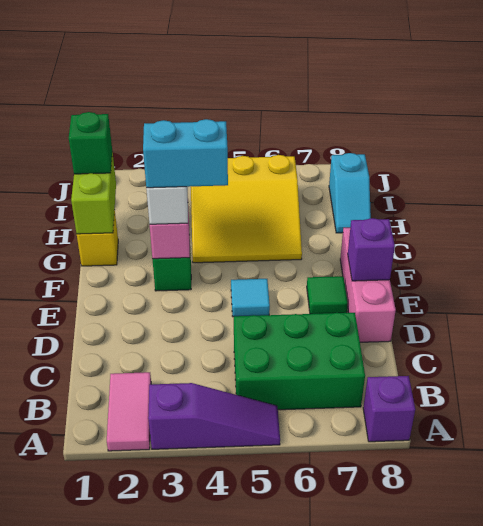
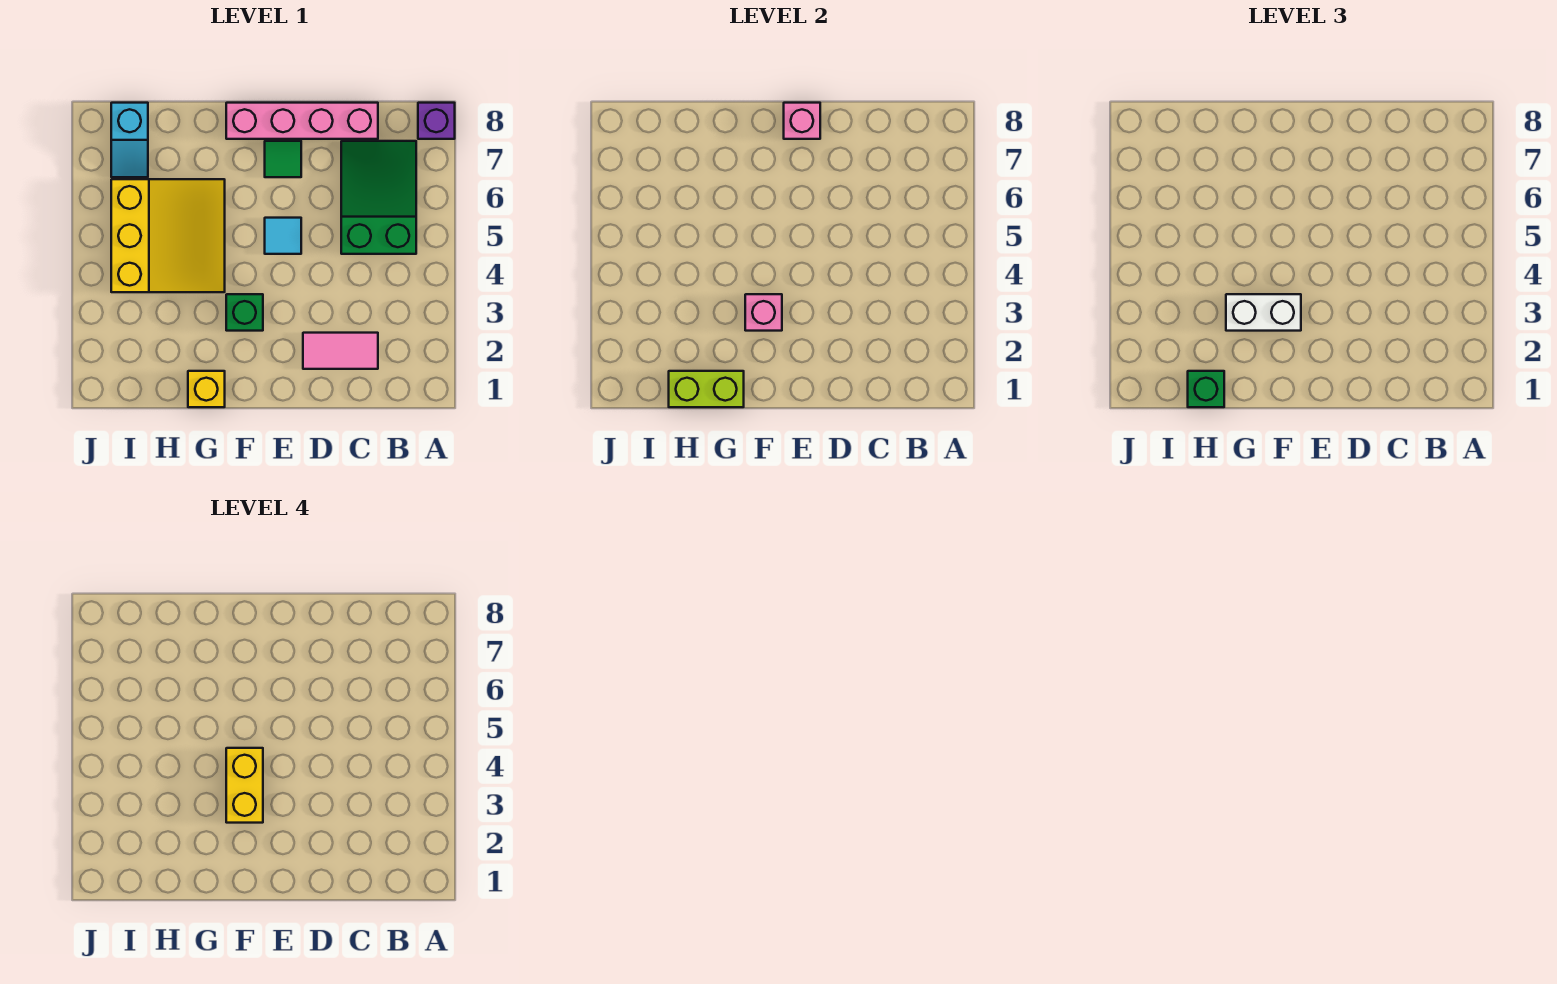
pink tile A2:B2 level 1 -> pink tile C2:D2 level 1
purple slope A3:A5 level 1 top 3 -> none
green brick B5:C7 level 1 -> green slope B5:C7 level 1 top 5
pink brick D8:F8 level 1 -> pink brick C8:F8 level 1
purple brick E8 level 2 -> pink brick E8 level 2
cyan brick F3:F4 level 4 -> yellow brick F3:F4 level 4
cyan slope H8:I8 level 1 top I -> cyan slope I7:I8 level 1 top 8

